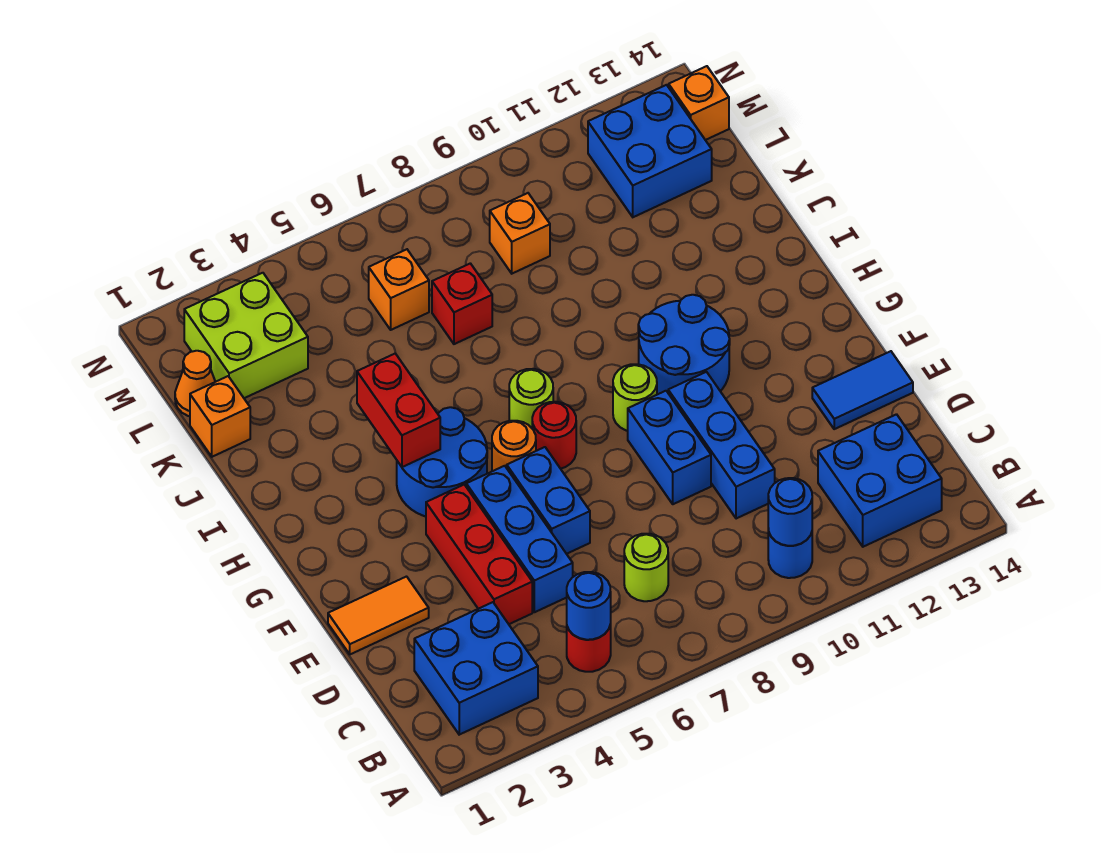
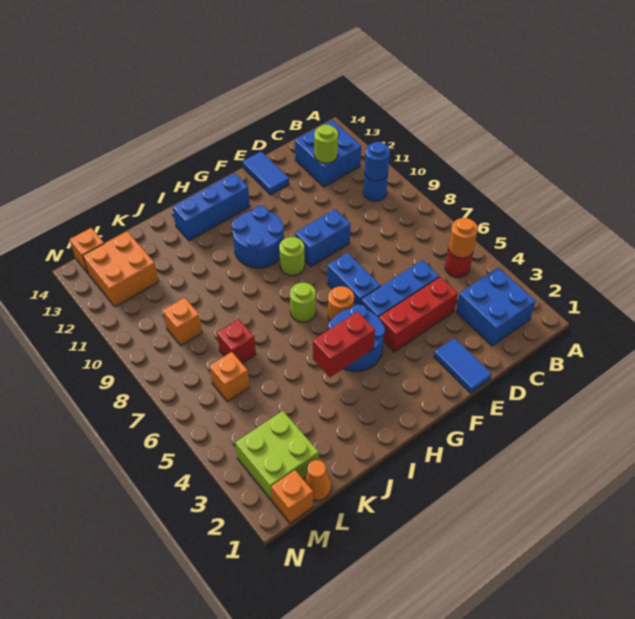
blue round brick B5 level 2 -> orange round brick B5 level 2
lime round brick C7 level 1 -> lime round brick C12 level 2
blue brick D10:F10 level 1 -> blue brick G13:I13 level 1
orange tile E1:E2 level 1 -> blue tile E1:E2 level 1
blue brick E6:F6 level 1 -> blue brick F6:F7 level 1
red round brick G7 level 1 -> none
orange brick K1 level 1 -> orange brick M1 level 1
blue brick L12:M13 level 1 -> orange brick L12:M13 level 1

